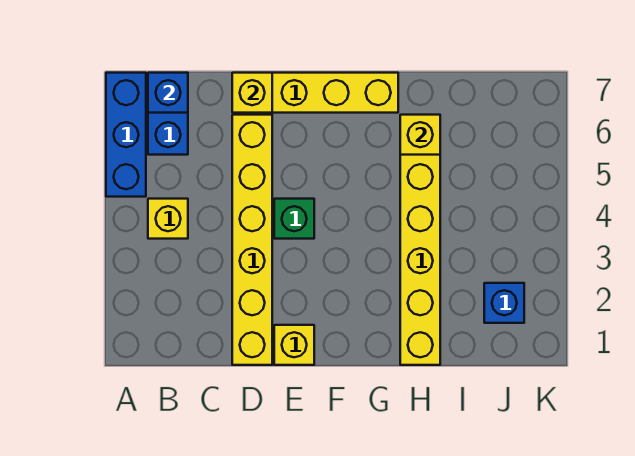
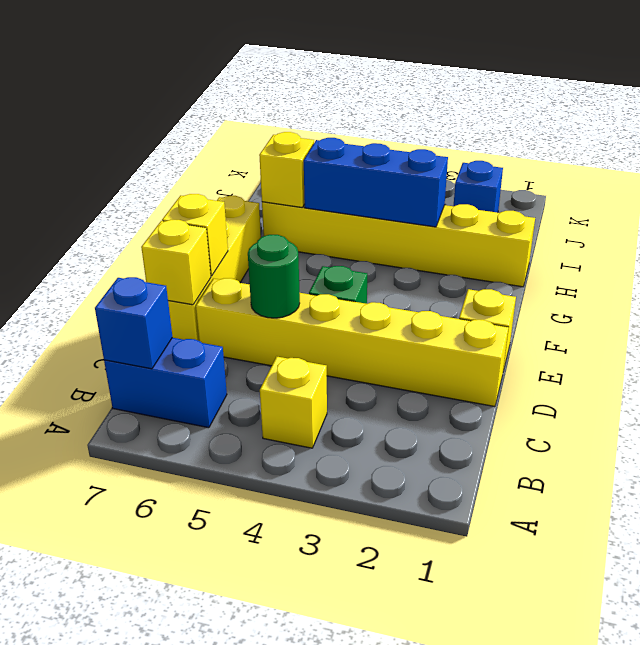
blue brick A5:A7 level 1 -> blue brick H3:H5 level 2
none -> green round brick D5 level 2
none -> yellow brick E7 level 2

